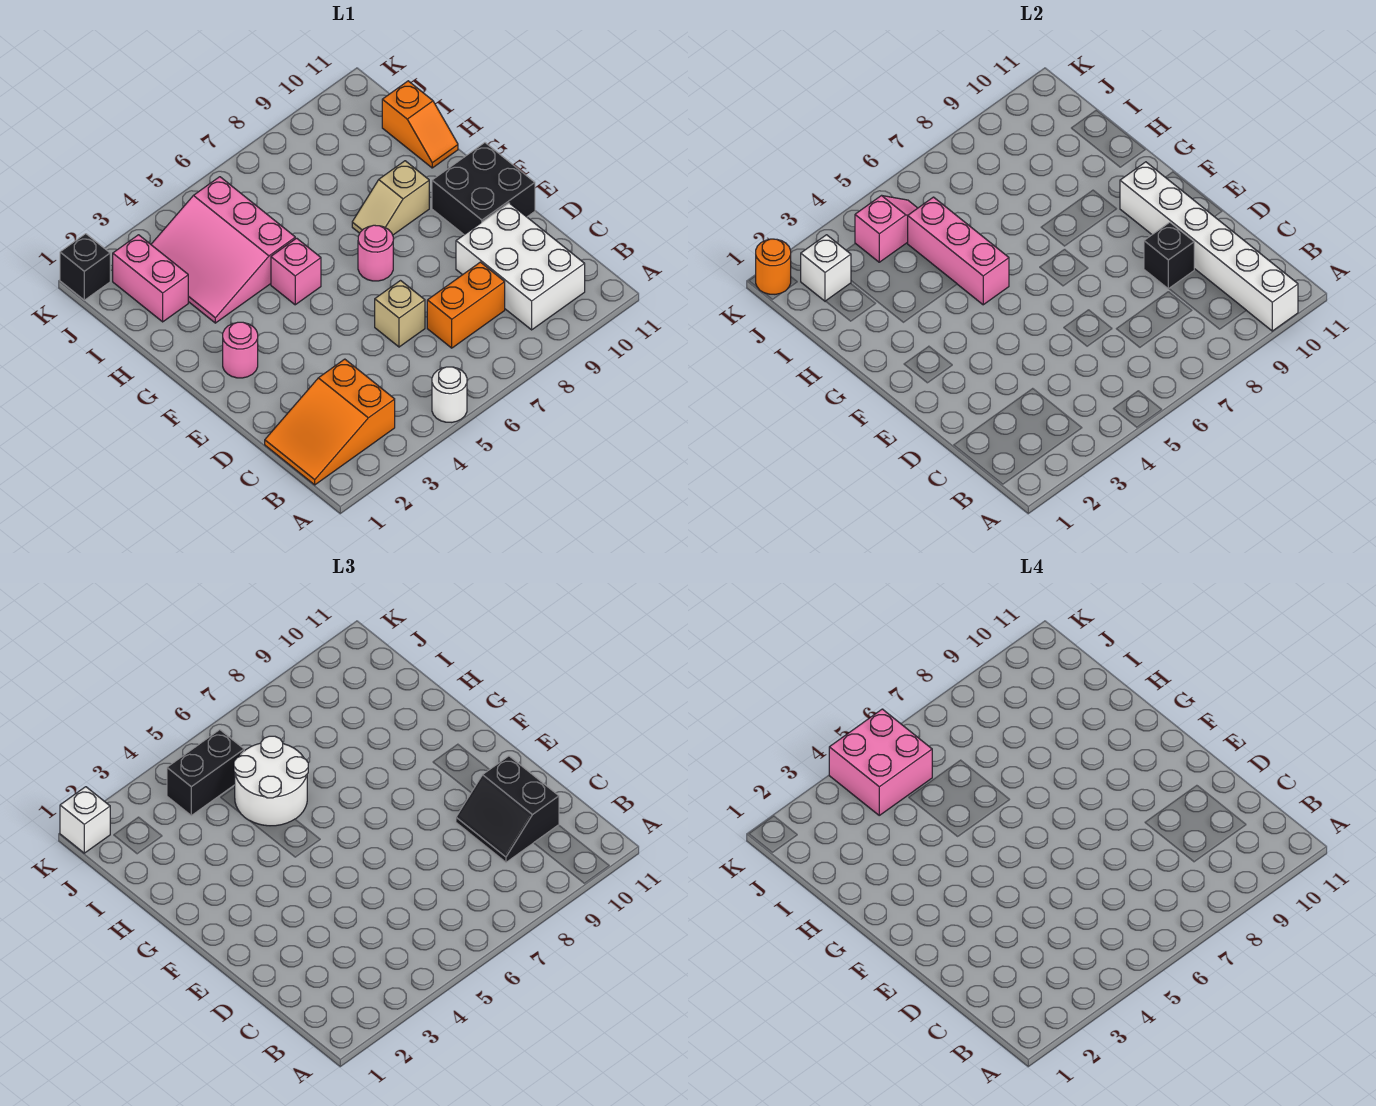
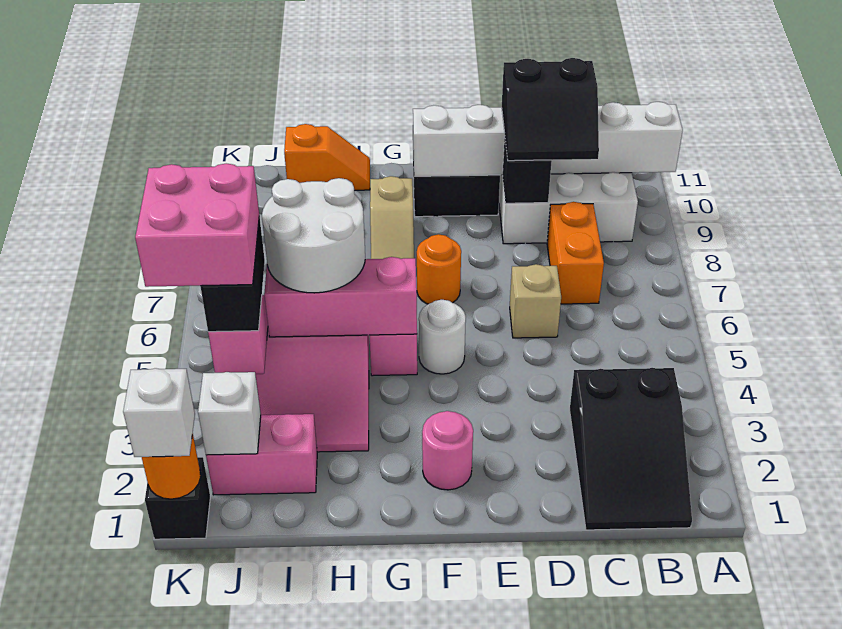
white round brick A5 level 1 -> white round brick F5 level 1
orange slope B1:C3 level 1 top 3 -> black slope B1:C3 level 1 top 3
pink round brick F7 level 1 -> orange round brick F7 level 1

